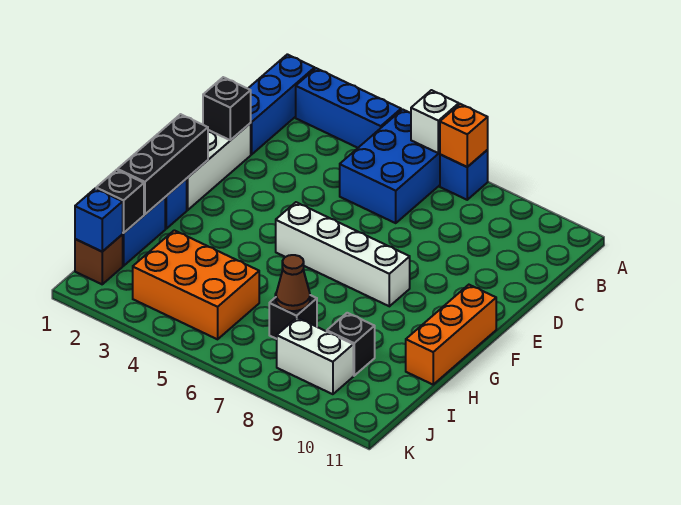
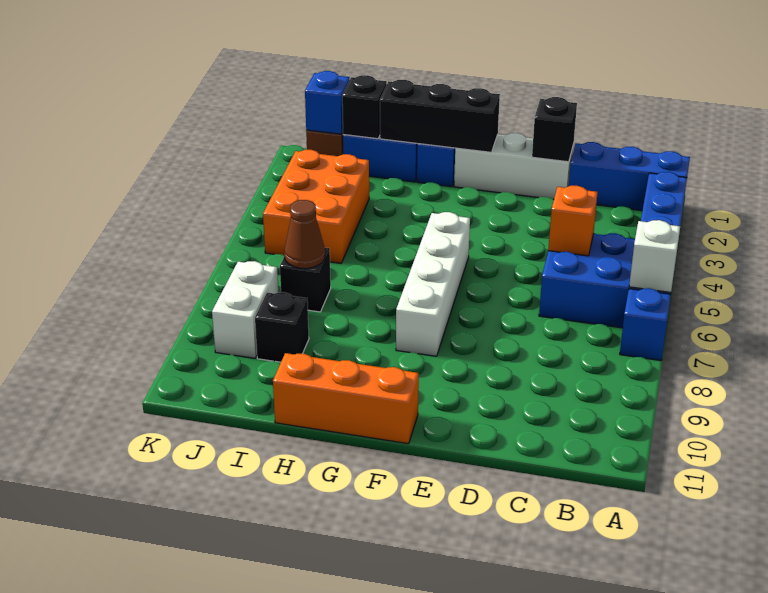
orange brick A7 level 2 -> orange brick C5 level 2

